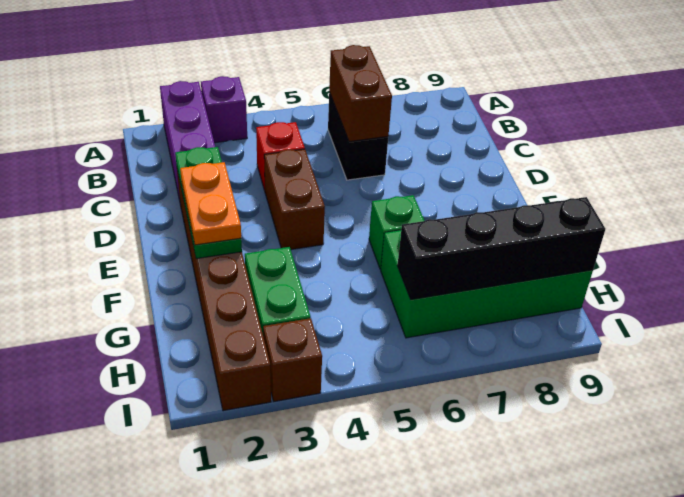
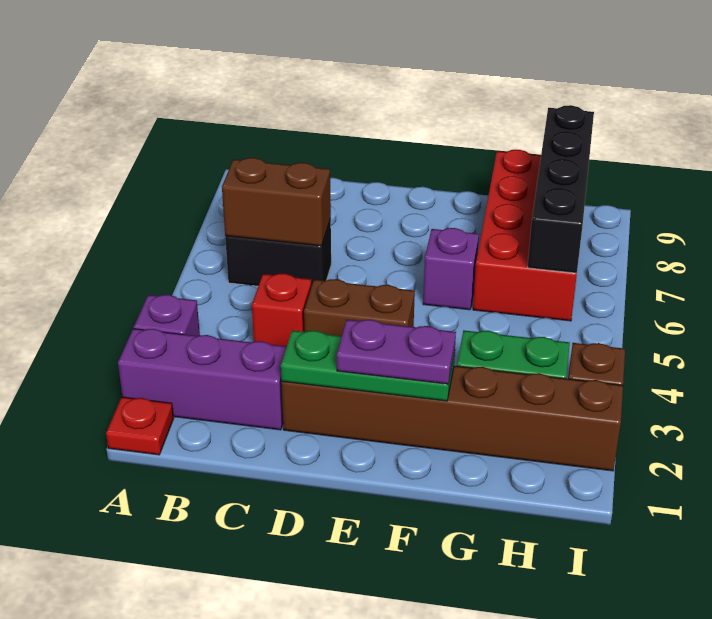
none -> red plate A1 level 1
orange plate E2:F2 level 3 -> purple plate E2:F2 level 3
green brick F6 level 1 -> purple brick F6 level 1
green brick G6:H9 level 1 -> red brick G6:H9 level 1

